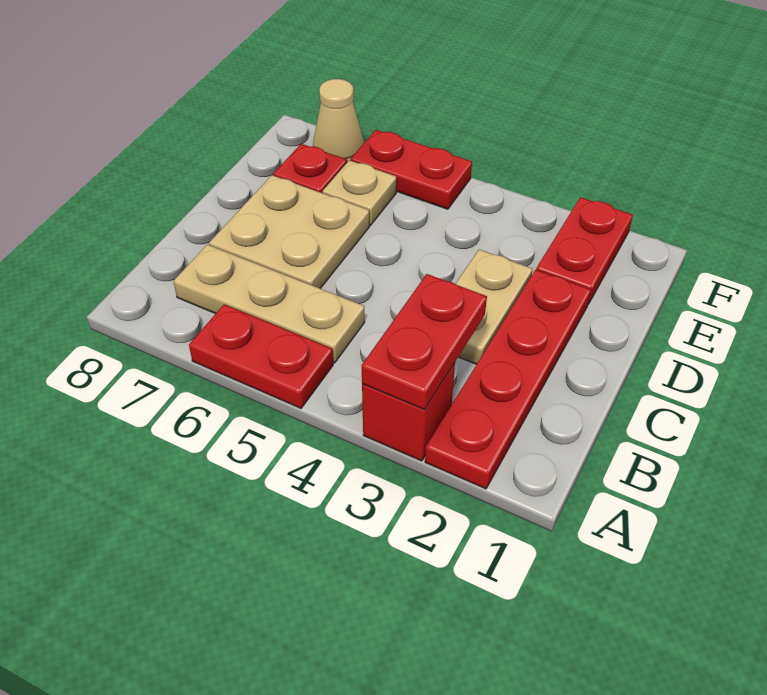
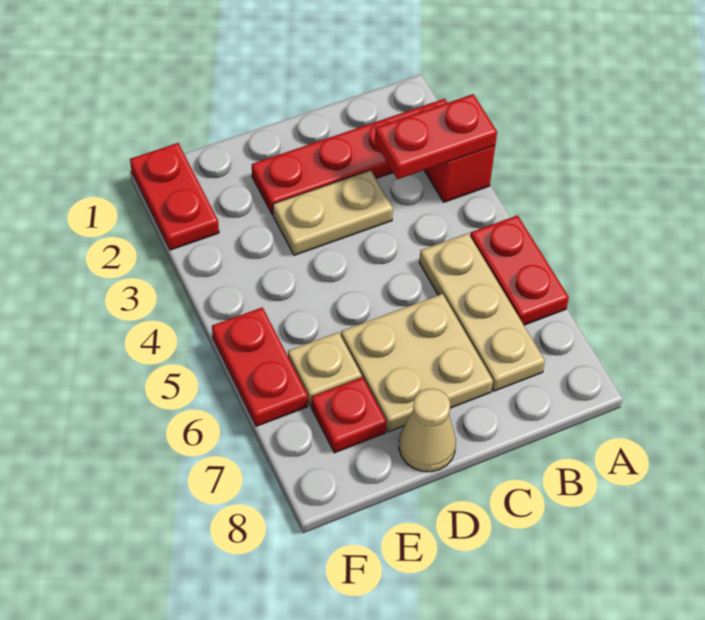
red plate E2:F2 level 1 -> red plate F1:F2 level 1
tan cone F7 level 1 -> tan cone D8 level 1

